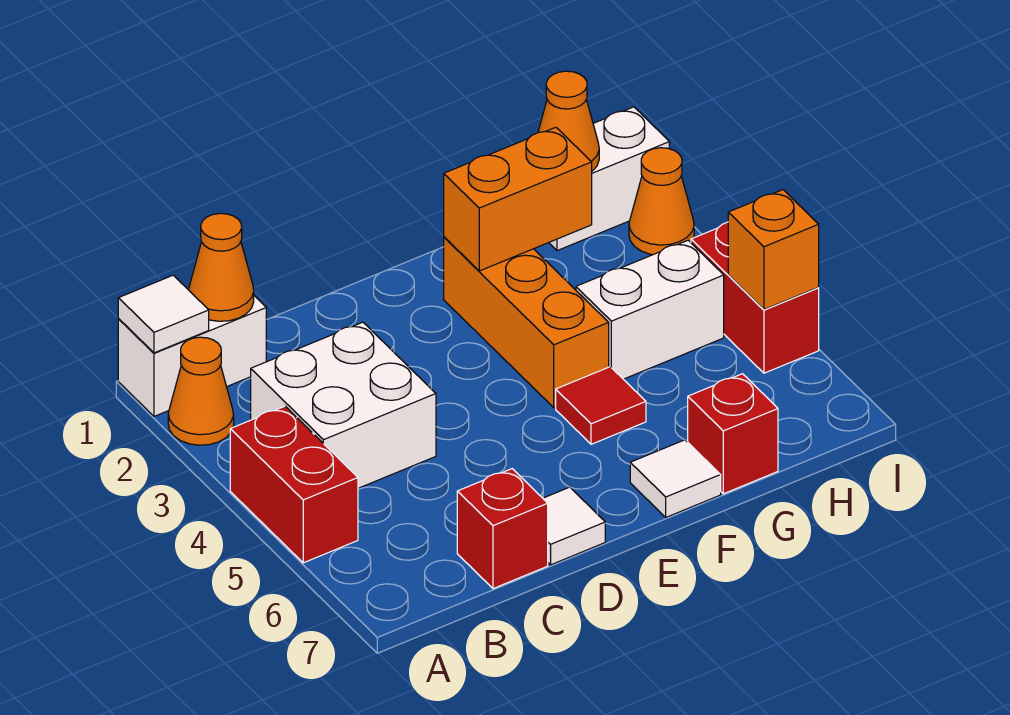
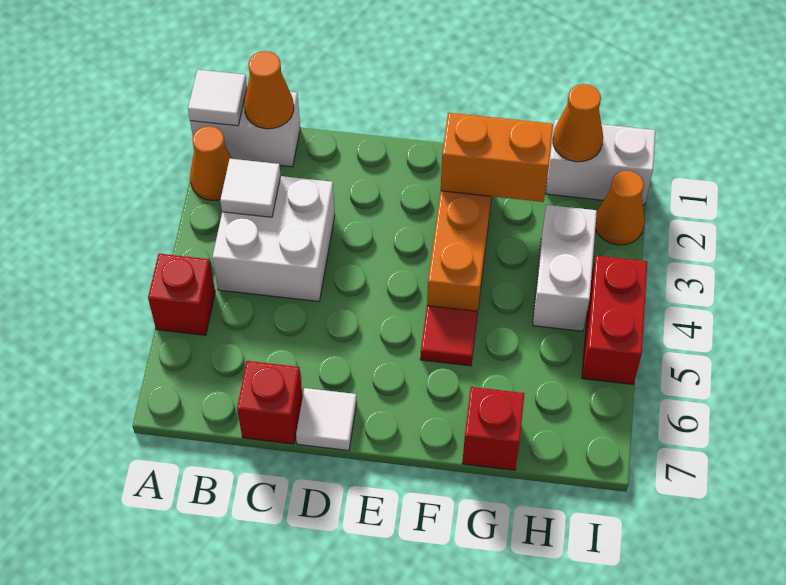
red brick A4:A5 level 1 -> red brick A5 level 1
white tile F7 level 1 -> white tile B3 level 2
white brick G4:H4 level 1 -> white brick H3:H4 level 1
orange brick I5 level 2 -> none

